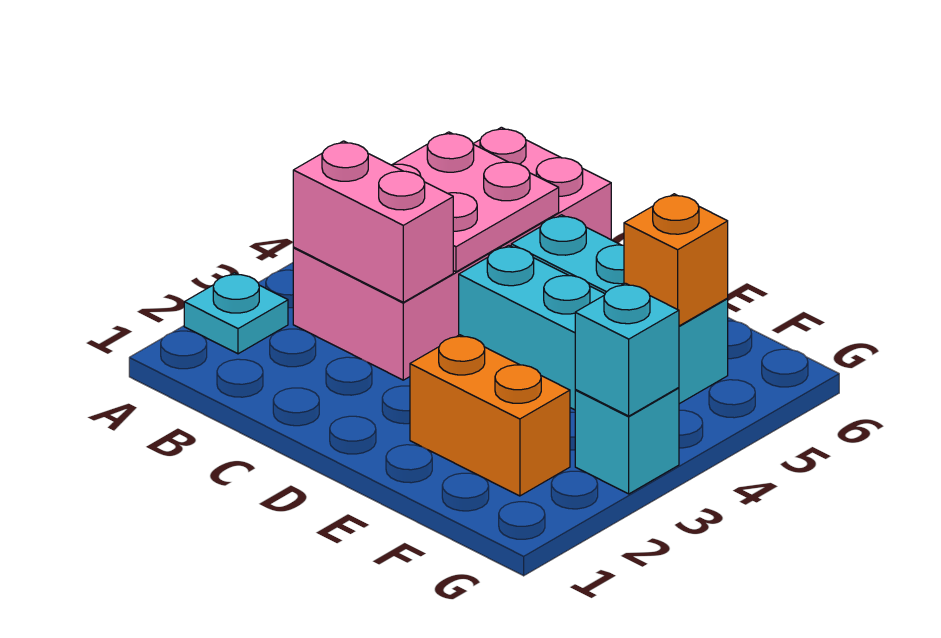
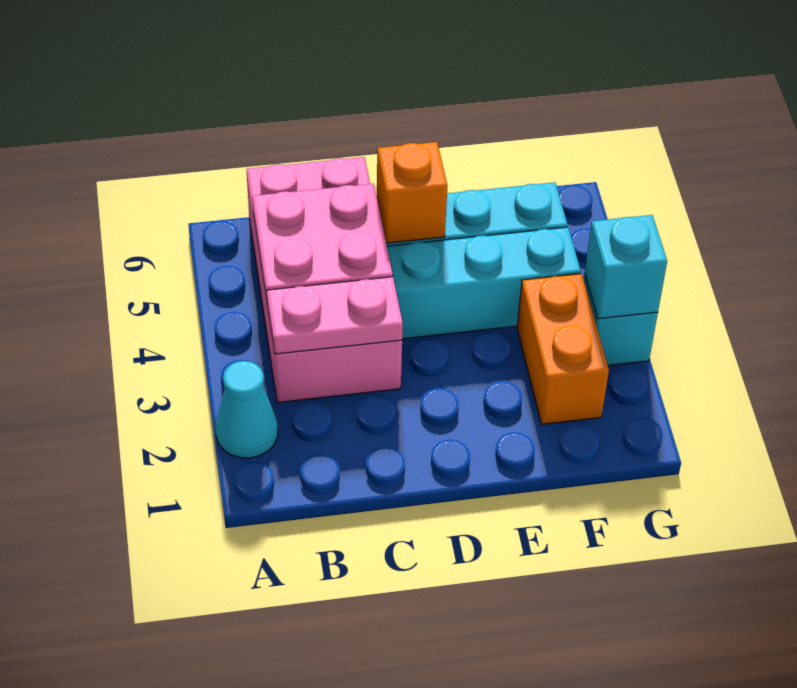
cyan plate A2 level 1 -> cyan cone A2 level 1
pink brick B3:C3 level 2 -> pink plate B3:C3 level 2
orange brick E2:F2 level 1 -> orange brick F2:F3 level 1
orange brick F5 level 2 -> orange brick D5 level 2

